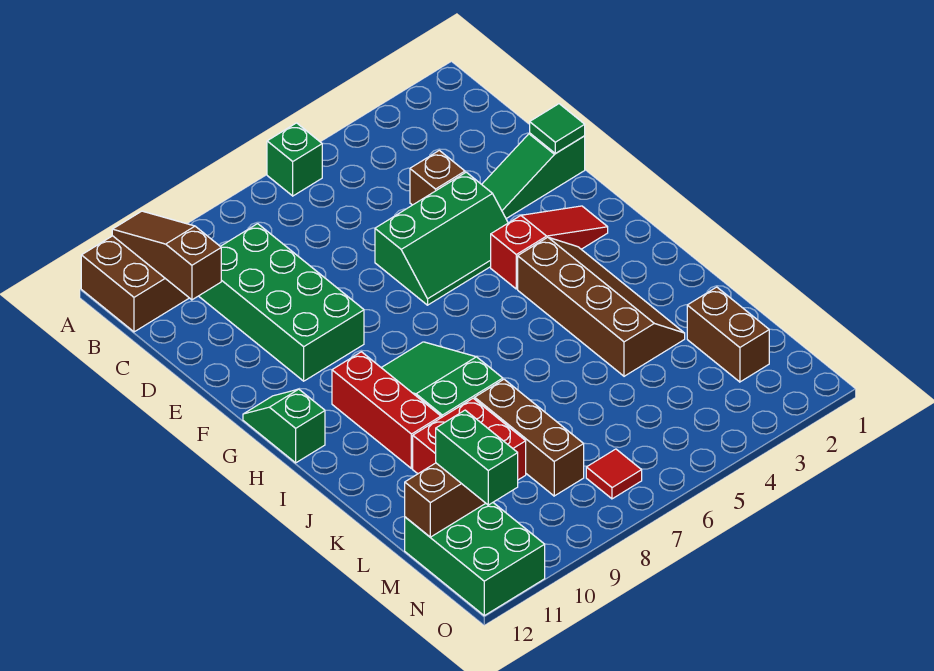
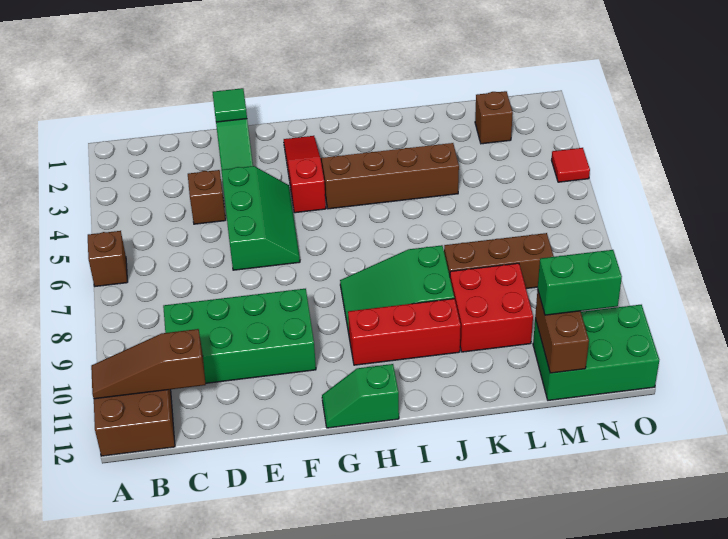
green brick A6 level 1 -> brown brick A6 level 1
brown brick L2:M2 level 1 -> brown brick M2 level 1
red tile N7 level 1 -> red tile O4 level 1

